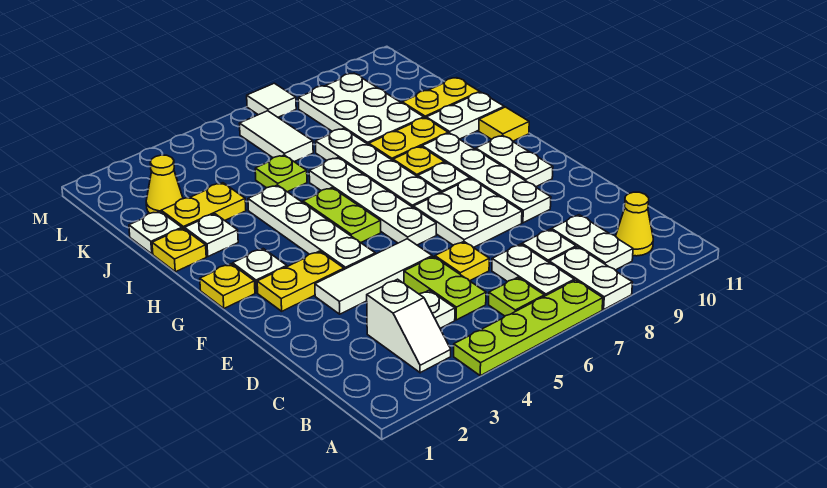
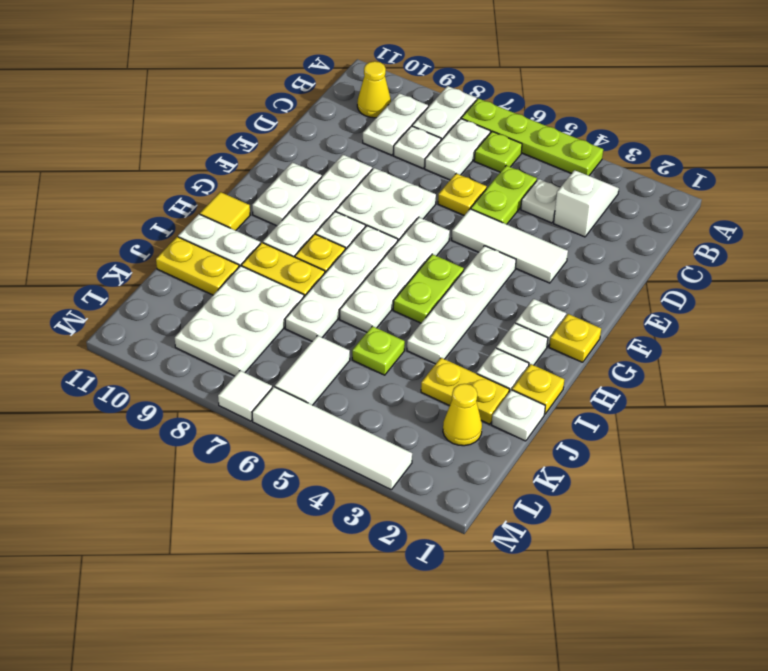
yellow plate F2:F3 level 1 -> none
none -> white plate H2 level 1
none -> white tile M3:M6 level 1

